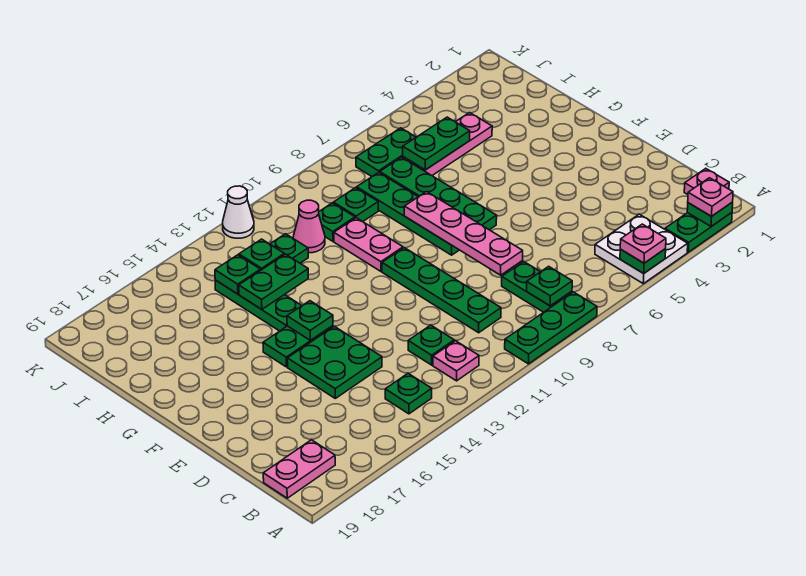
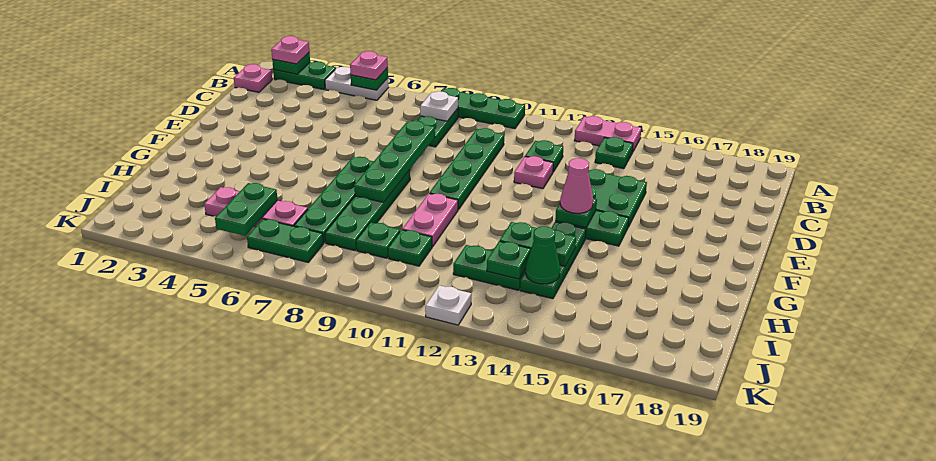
white plate A4:B5 level 1 -> white plate A4:A5 level 1
green plate B8 level 2 -> white plate B8 level 2
pink plate B12 level 1 -> pink plate D12 level 1
pink plate B18:B19 level 1 -> pink plate A13:A14 level 1
pink plate D8:G8 level 2 -> green plate D8:G8 level 2
green plate I5:I6 level 2 -> green plate I5:J5 level 2
pink cone I11 level 1 -> pink cone F14 level 3
green plate I14 level 2 -> green cone I14 level 2
white cone K12 level 1 -> white plate K12 level 1

